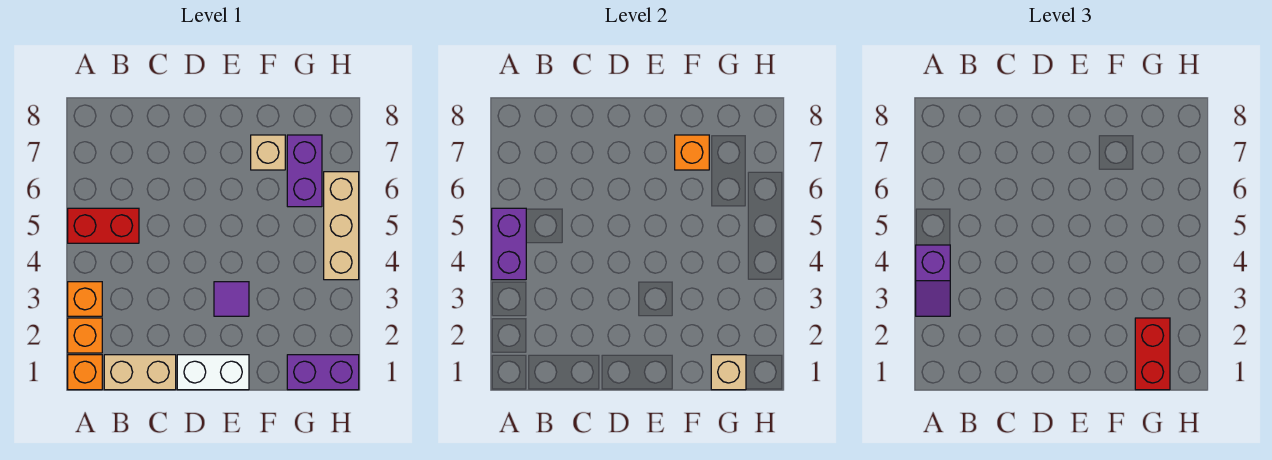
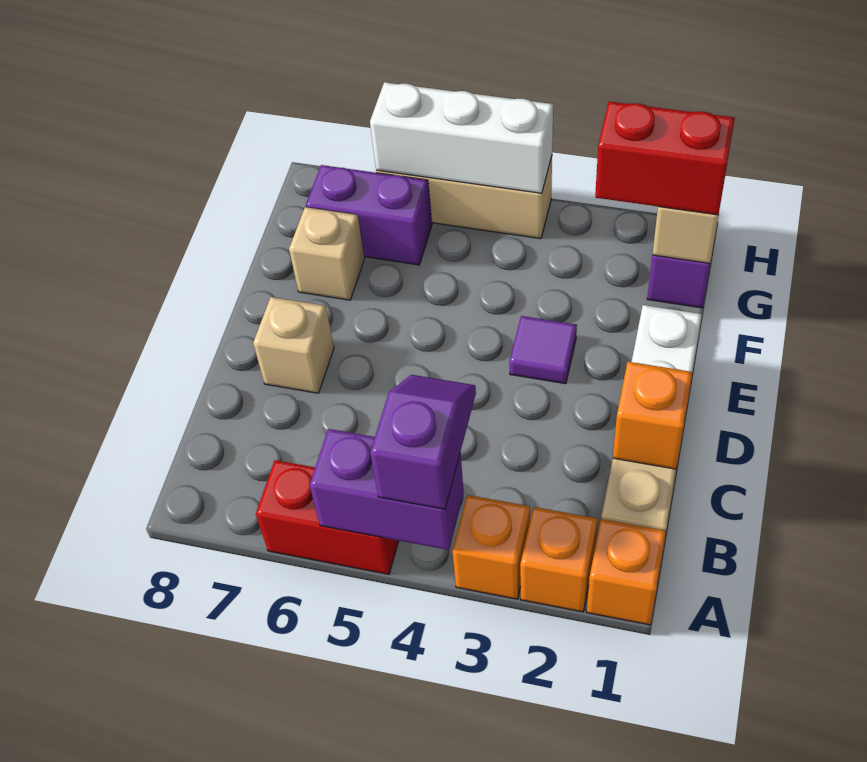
purple slope A3:A4 level 3 top 4 -> purple slope A4:B4 level 3 top A
red brick A5:B5 level 1 -> red brick A5:A6 level 1
none -> tan brick D7 level 1
orange brick F7 level 2 -> orange brick C1 level 2
none -> white brick H4:H6 level 2

